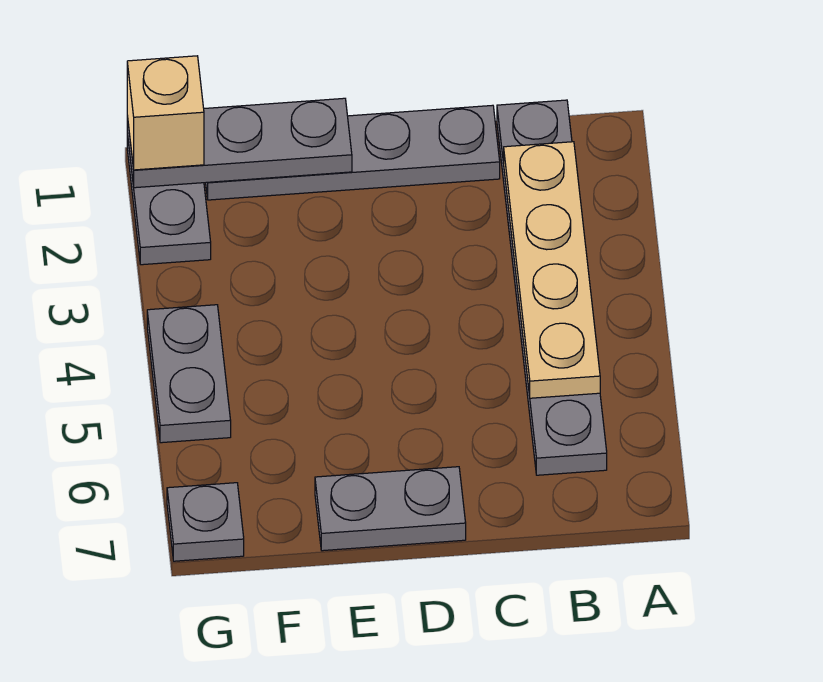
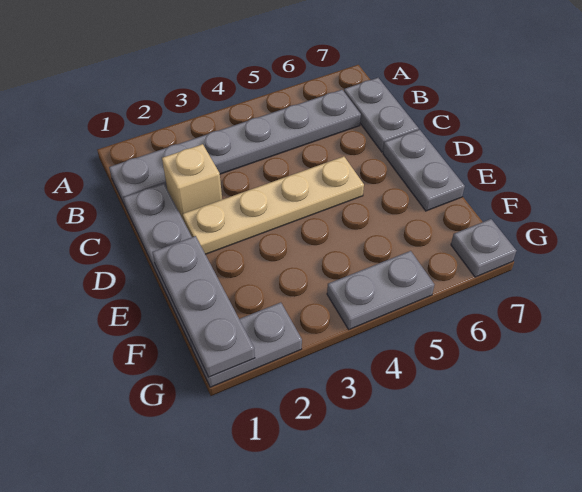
tan plate B2:B5 level 2 -> tan plate D2:D5 level 1
none -> grey plate B7:C7 level 1
tan brick G1 level 3 -> tan brick C2 level 1

